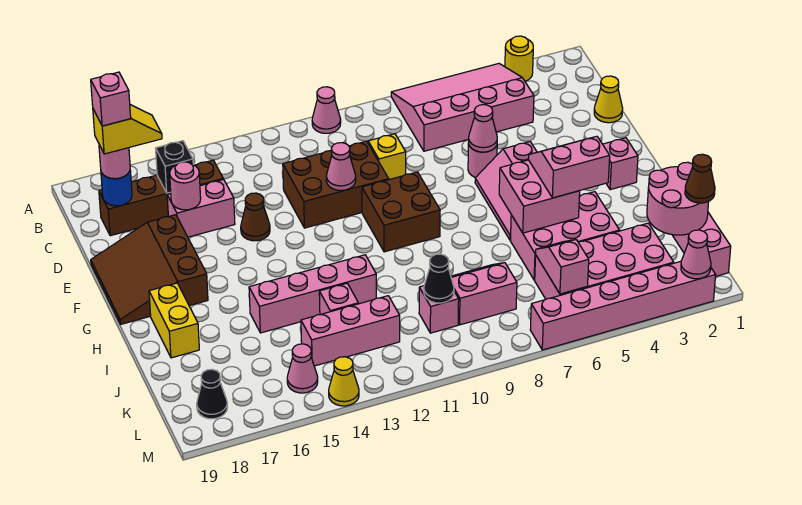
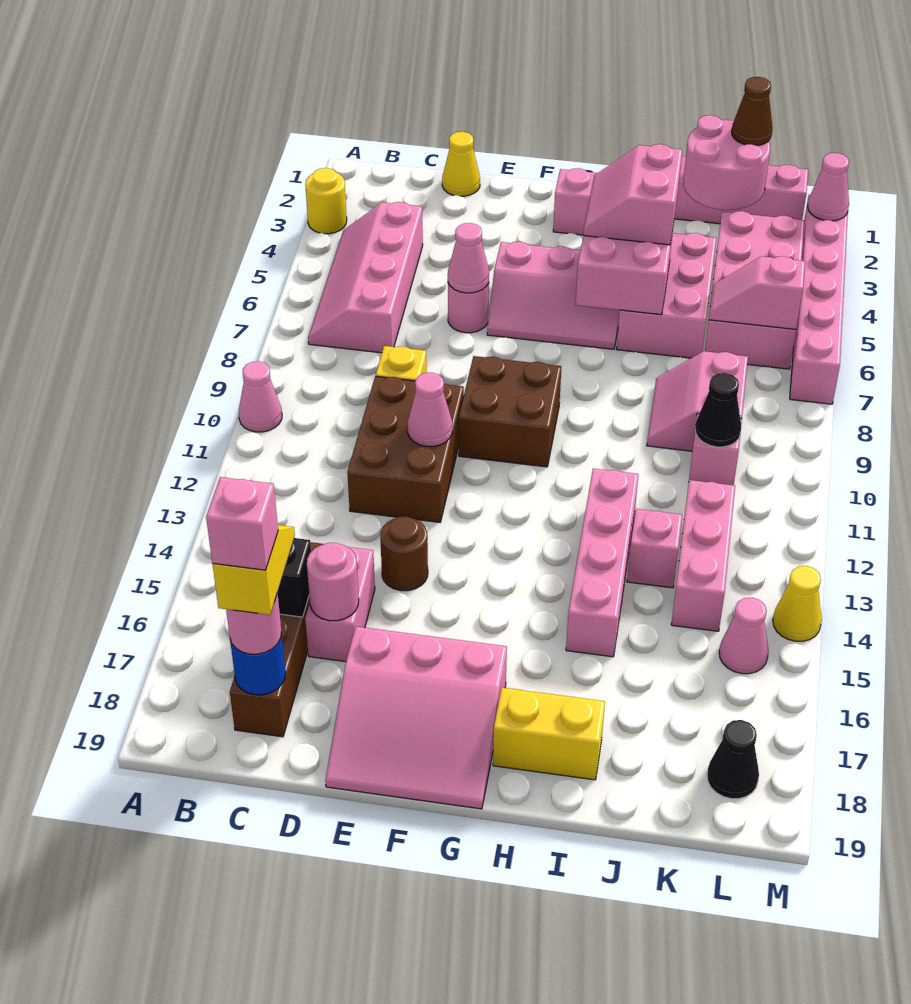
pink slope A4:C7 level 1 top C -> pink slope B4:C7 level 1 top C
brown cone E14 level 1 -> brown round brick E14 level 1
brown slope E17:G19 level 1 top 17 -> pink slope E17:G19 level 1 top 17

